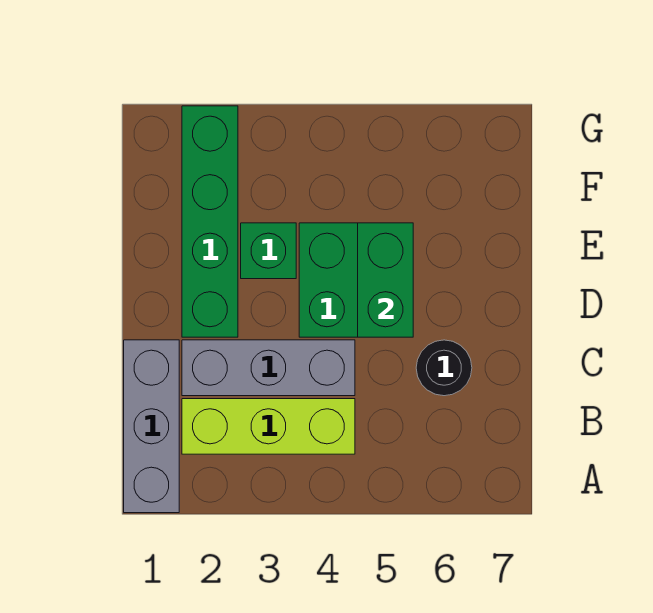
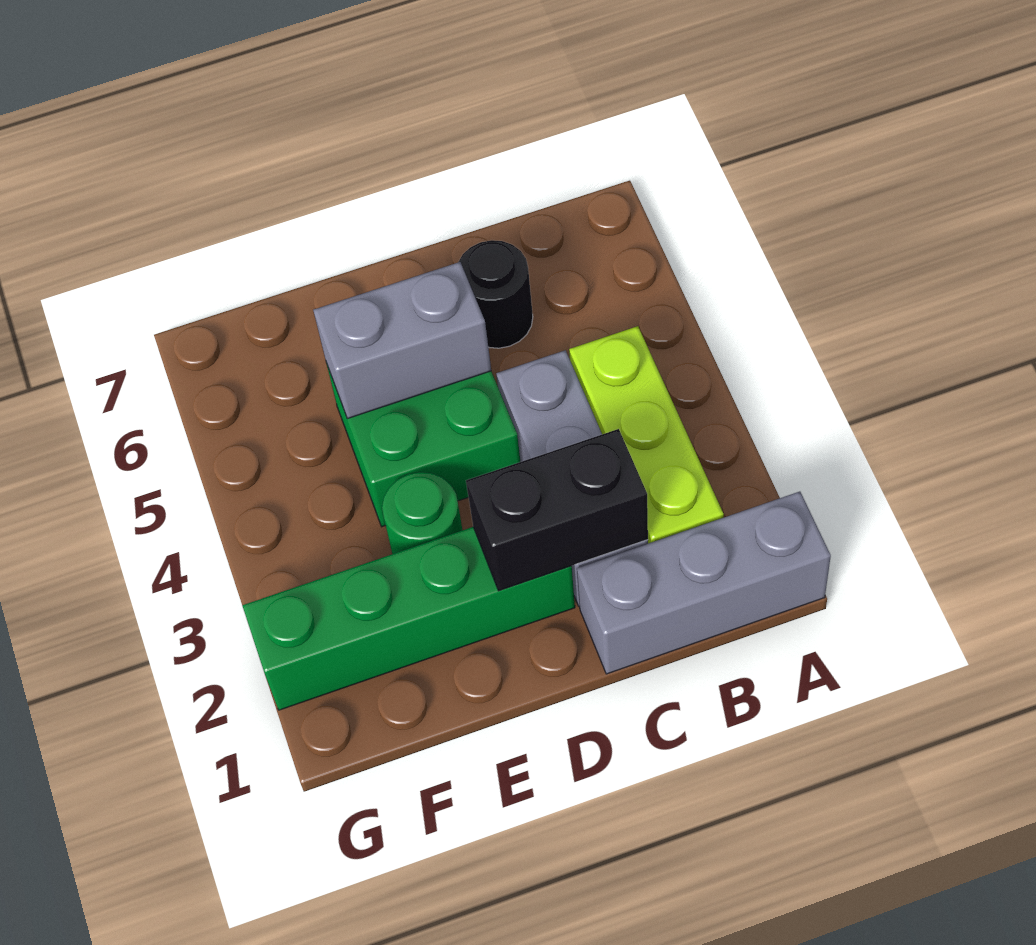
none -> black brick C2:D2 level 2
green brick D5:E5 level 2 -> grey brick D5:E5 level 2
green brick E3 level 1 -> green round brick E3 level 1

